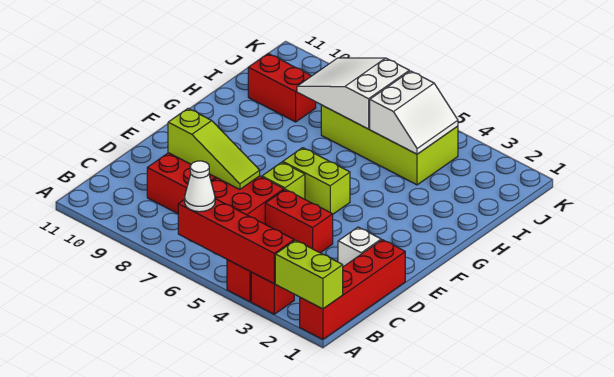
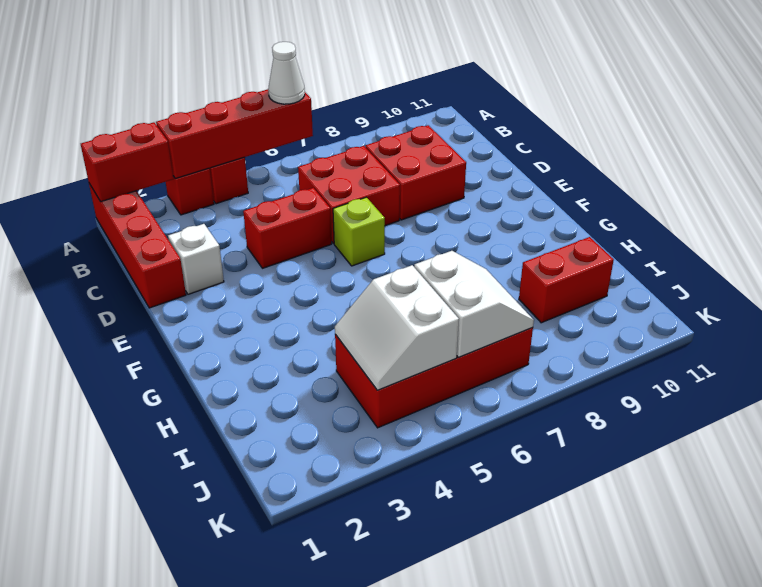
lime brick A1:A2 level 2 -> red brick A1:A2 level 2
lime slope D7:D9 level 2 top 9 -> none
lime brick F5:F6 level 1 -> none
lime brick I4:J7 level 1 -> red brick I4:J7 level 1
white slope I6:J8 level 2 top 6 -> white slope I6:J7 level 2 top 6

